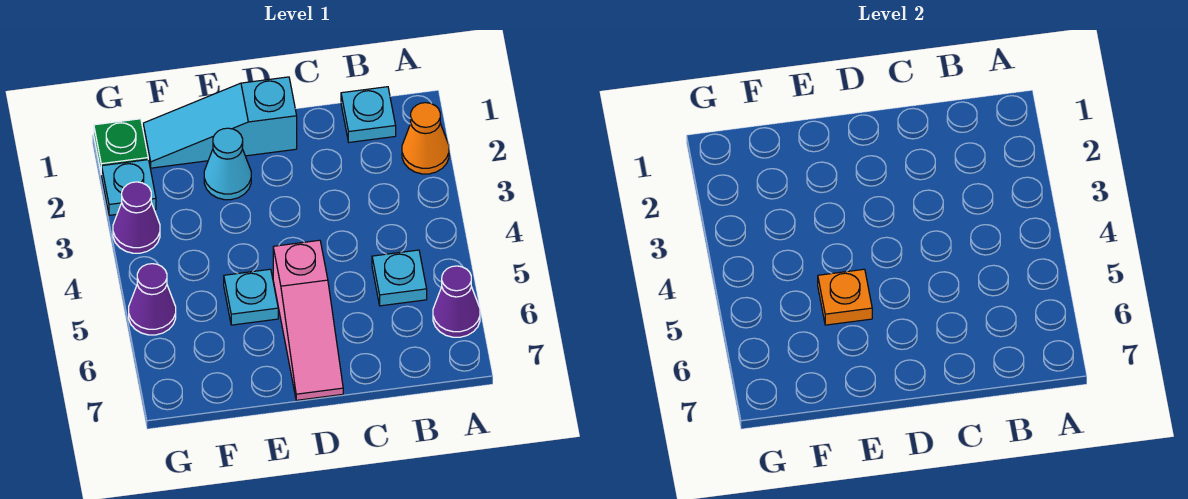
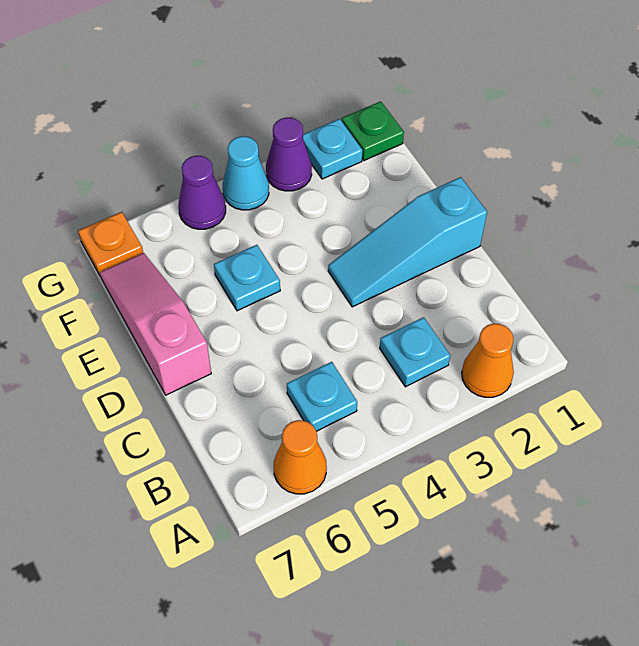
purple cone A6 level 1 -> orange cone A6 level 1
cyan plate B1 level 1 -> cyan plate B3 level 1
cyan slope D1:F1 level 1 top D -> cyan slope D1:D3 level 1 top 1
pink slope D5:D7 level 1 top 5 -> pink slope D7:F7 level 1 top D
cyan cone E2 level 1 -> cyan cone G4 level 1
orange plate E5 level 2 -> orange plate G7 level 1

